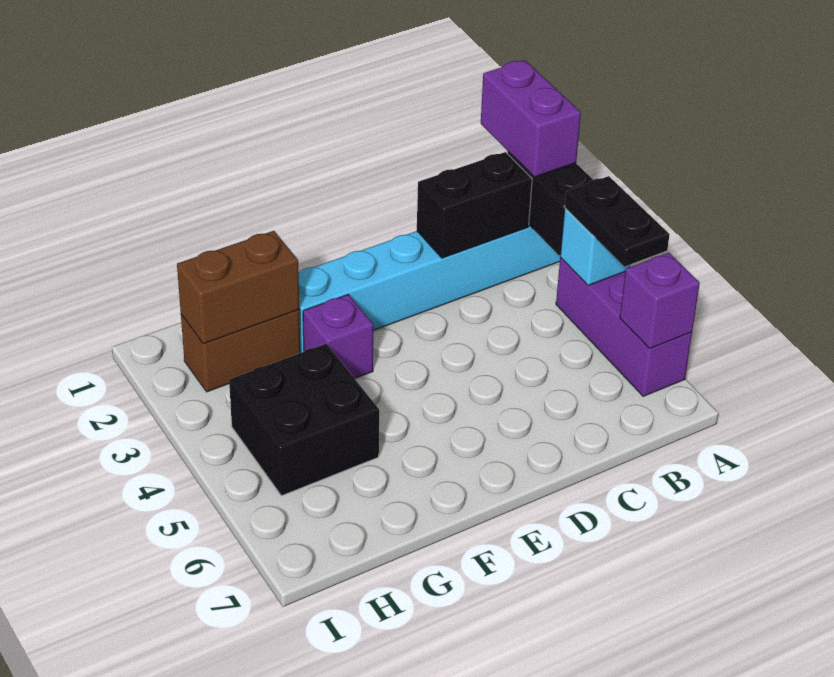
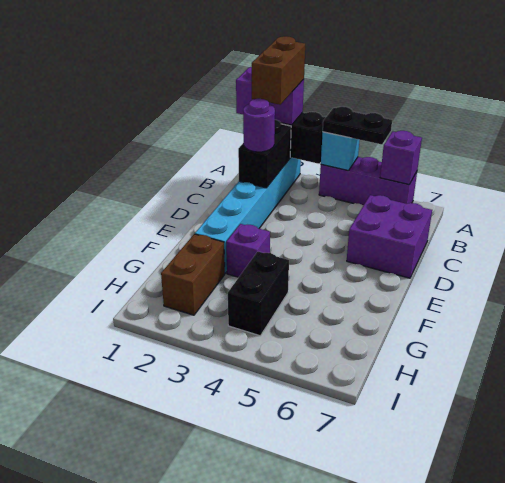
none -> purple round brick C2 level 3
none -> purple brick C6:D7 level 1
brown brick G2:H2 level 2 -> brown brick A2:B2 level 4
black brick G4:H5 level 1 -> black brick G4:H4 level 1

